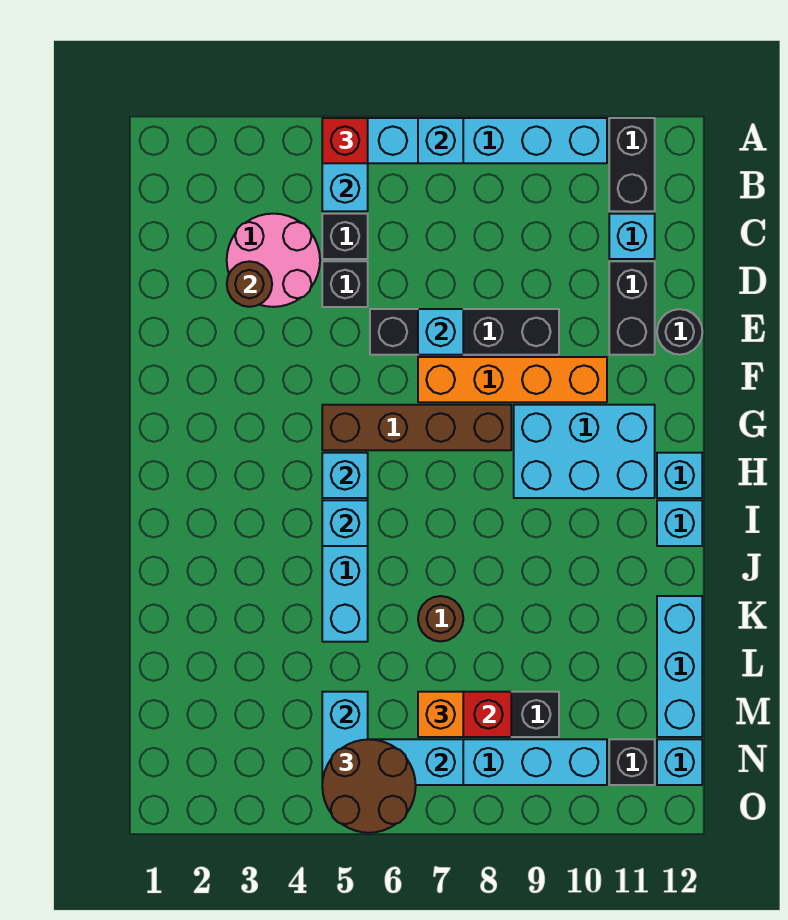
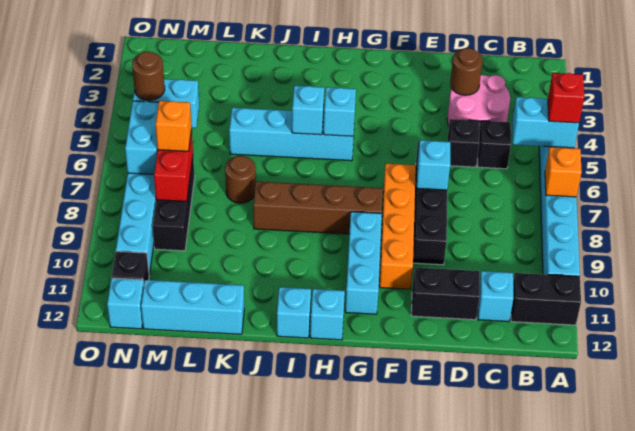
cyan brick A7 level 2 -> orange brick A7 level 2
black round brick E12 level 1 -> none
brown brick G5:G8 level 1 -> brown brick G8:J8 level 1
cyan brick G9:H11 level 1 -> cyan brick G9:G11 level 1
brown round brick N5:O6 level 3 -> brown round brick N5 level 3

